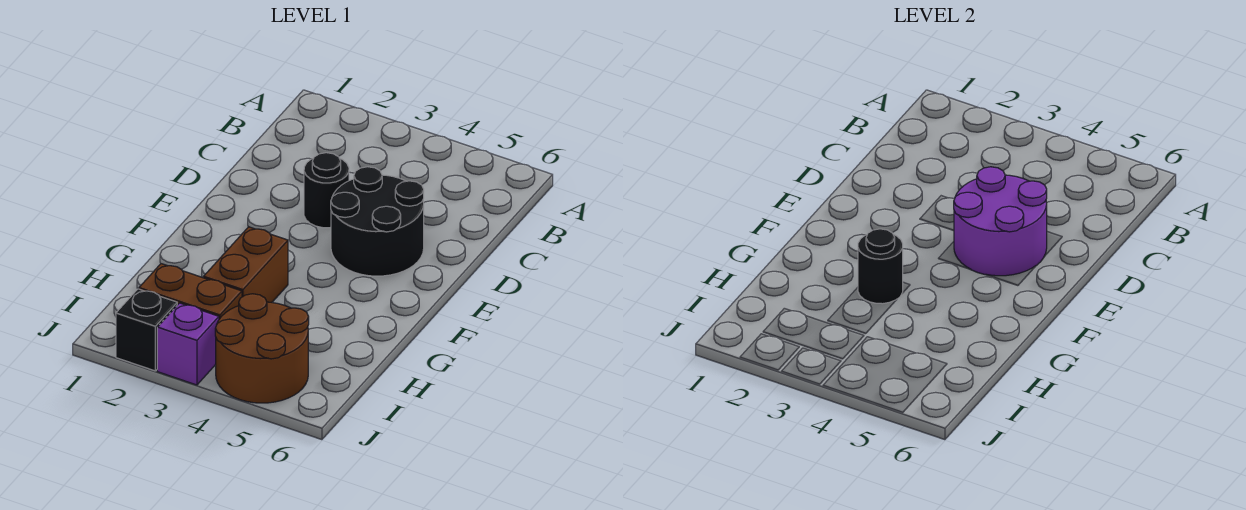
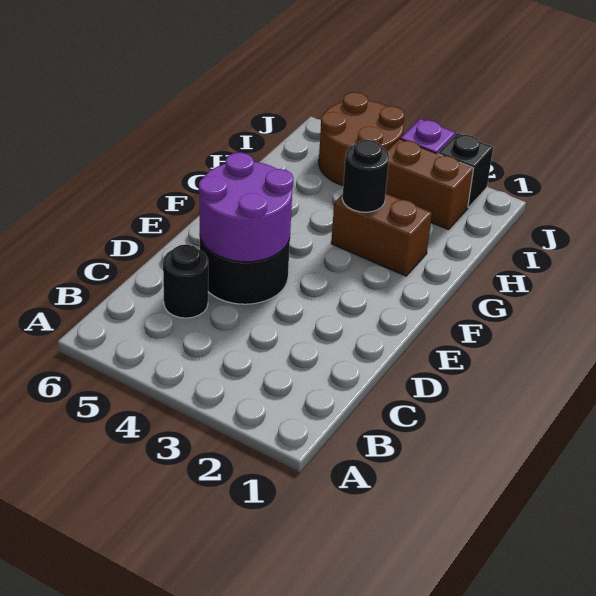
black round brick D3 level 1 -> black round brick C5 level 1
brown brick G3:H3 level 1 -> brown brick G2:G3 level 1

